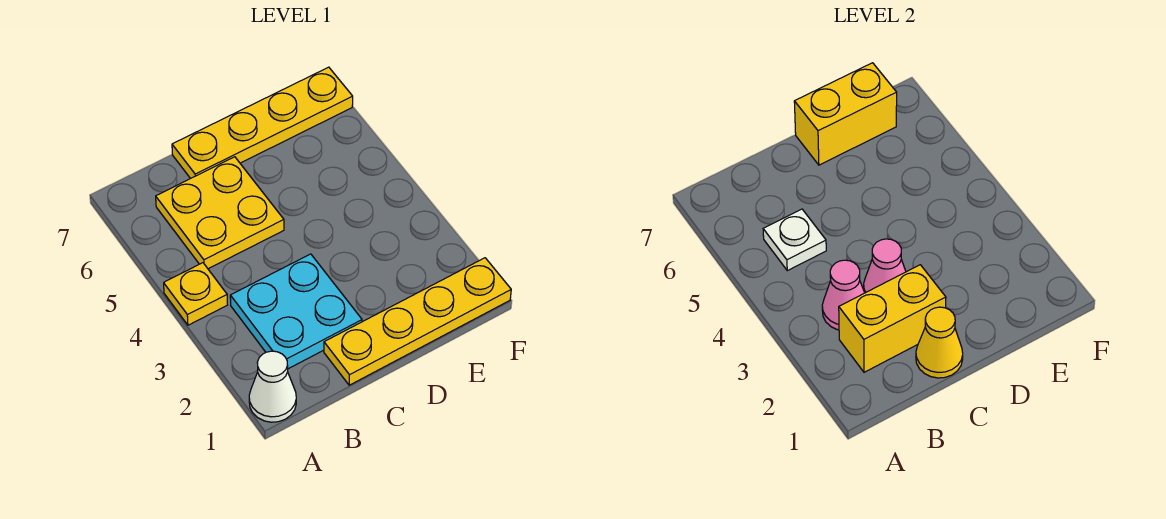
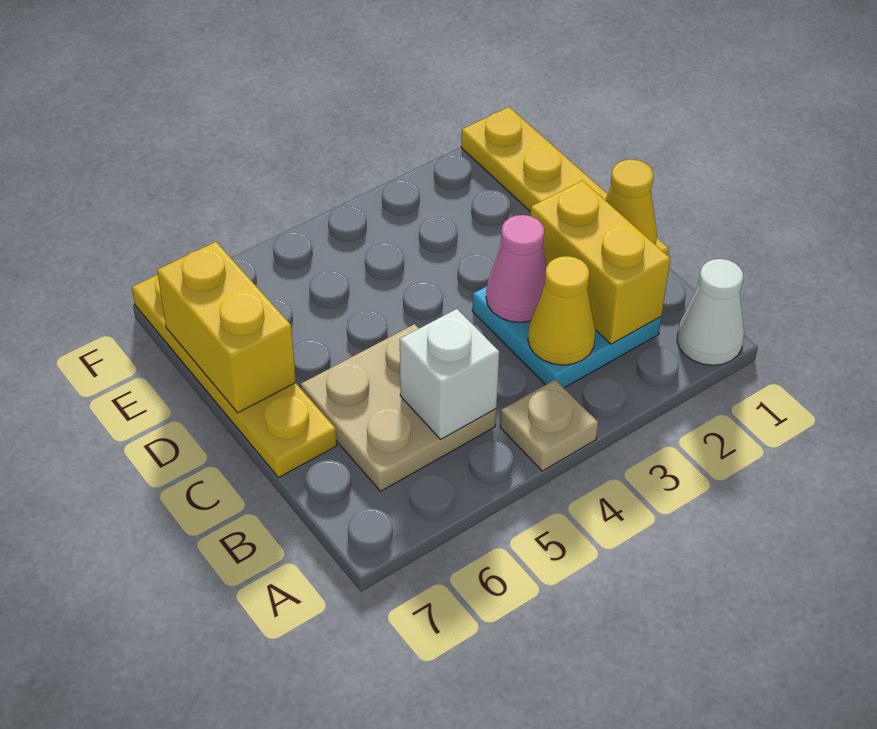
yellow plate A4 level 1 -> tan plate A4 level 1
pink cone B3 level 2 -> yellow cone B3 level 2
yellow plate B5:C6 level 1 -> tan plate B5:C6 level 1
white plate B5 level 2 -> white brick B5 level 2

